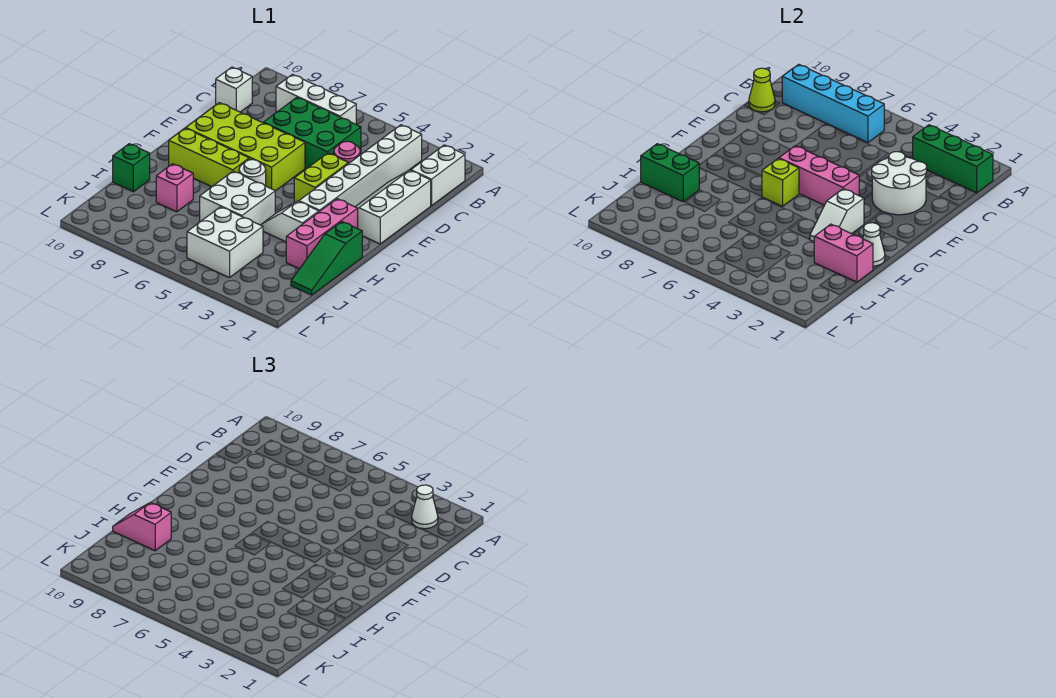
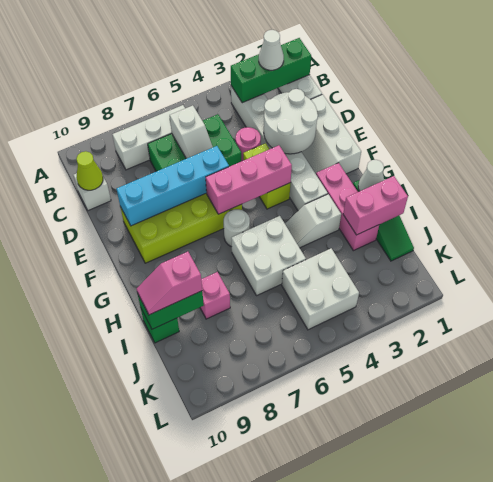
cyan brick B6:B9 level 2 -> cyan brick E6:E9 level 2
white slope G3:H3 level 2 top G -> white slope C6:D6 level 2 top C
lime brick G6 level 2 -> none
lime brick G7:G9 level 1 -> none

